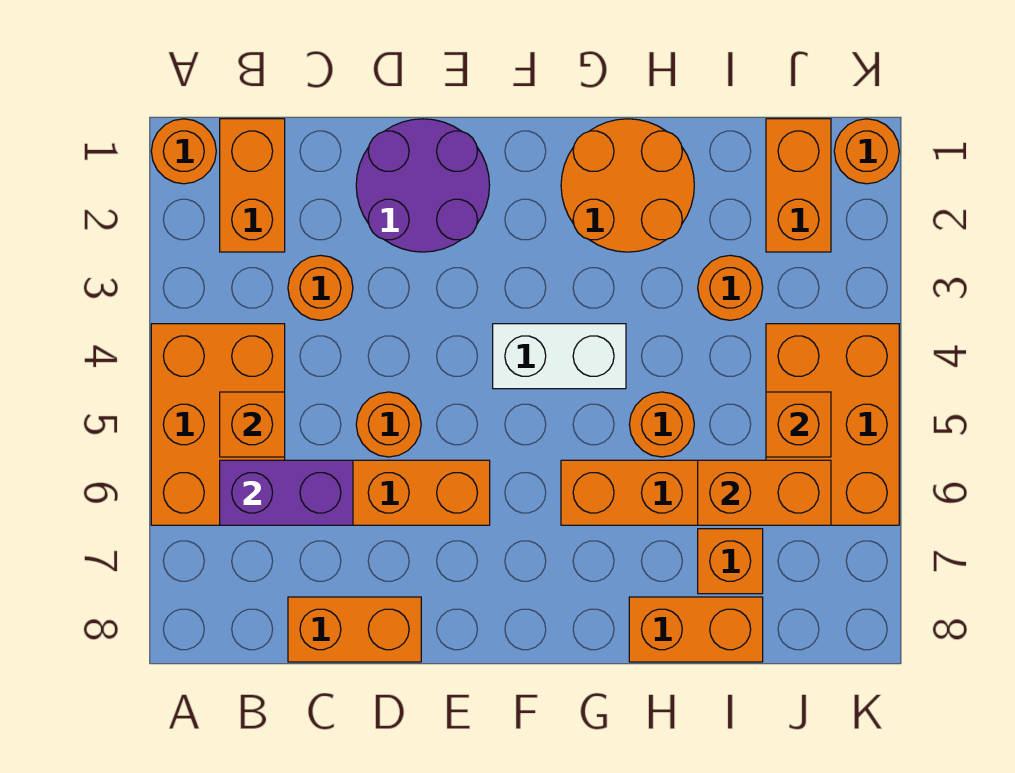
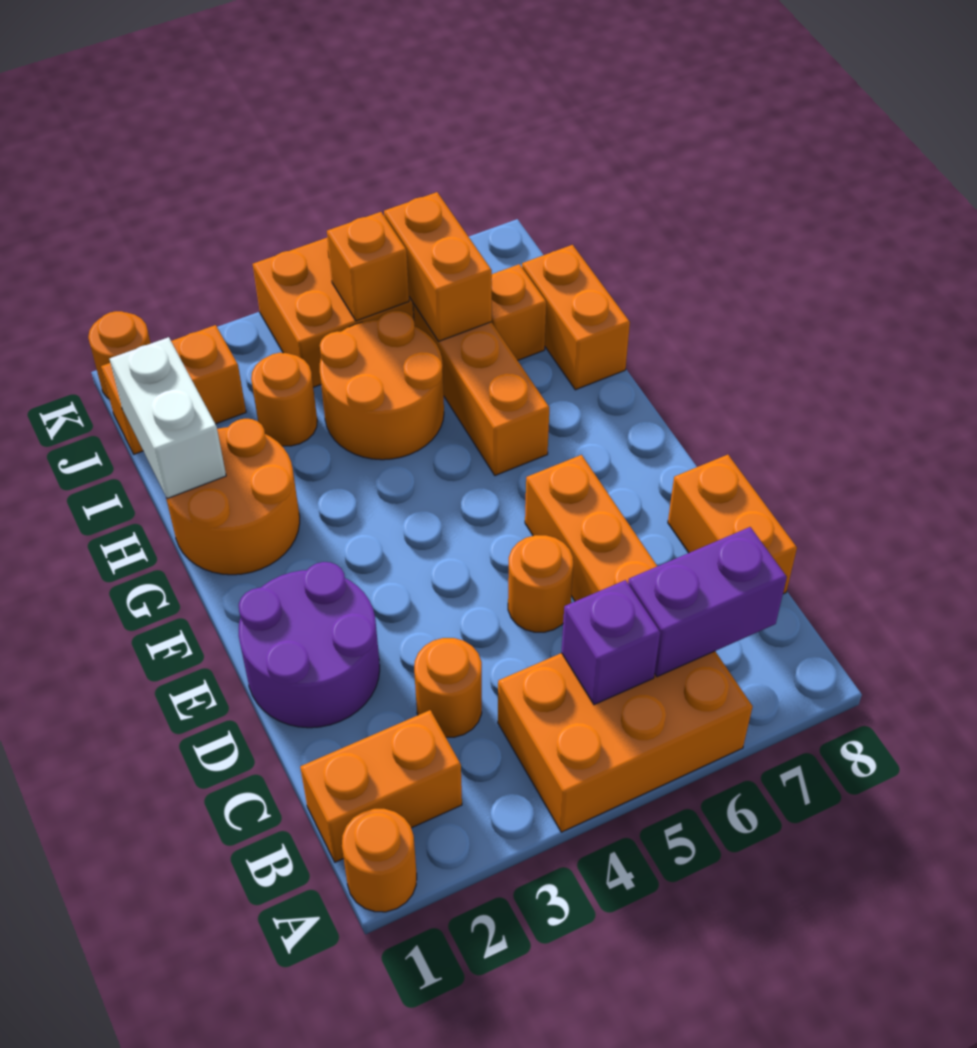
orange brick B5 level 2 -> purple brick B5 level 2
purple brick B6:C6 level 2 -> purple brick B6:B7 level 2
white brick F4:G4 level 1 -> white brick H1:I1 level 2
orange round brick H5 level 1 -> orange round brick H4:I5 level 1

